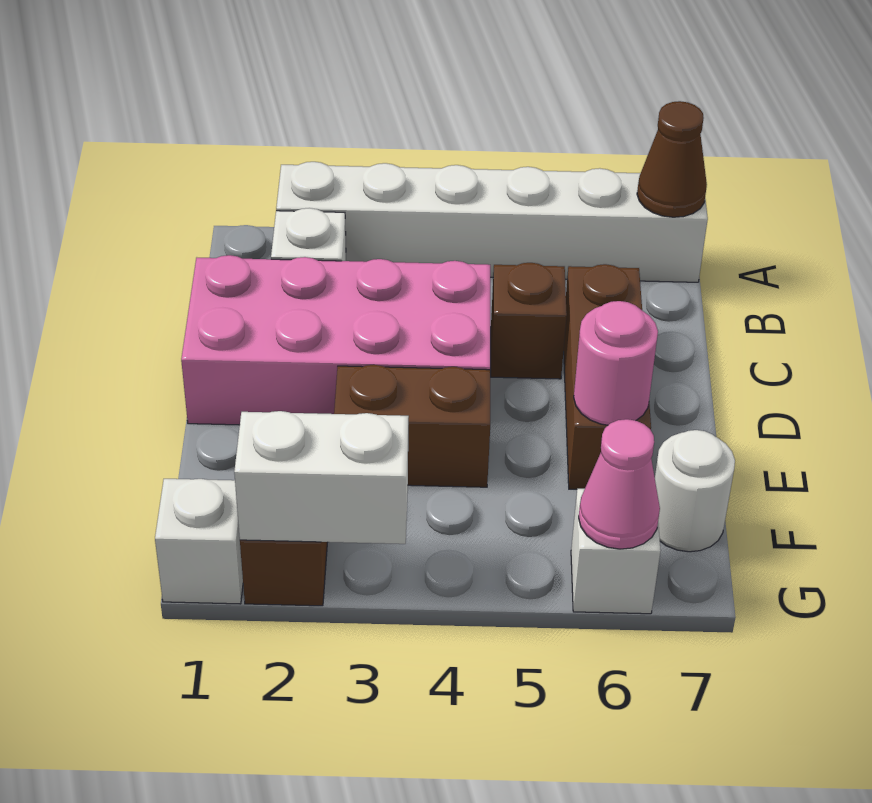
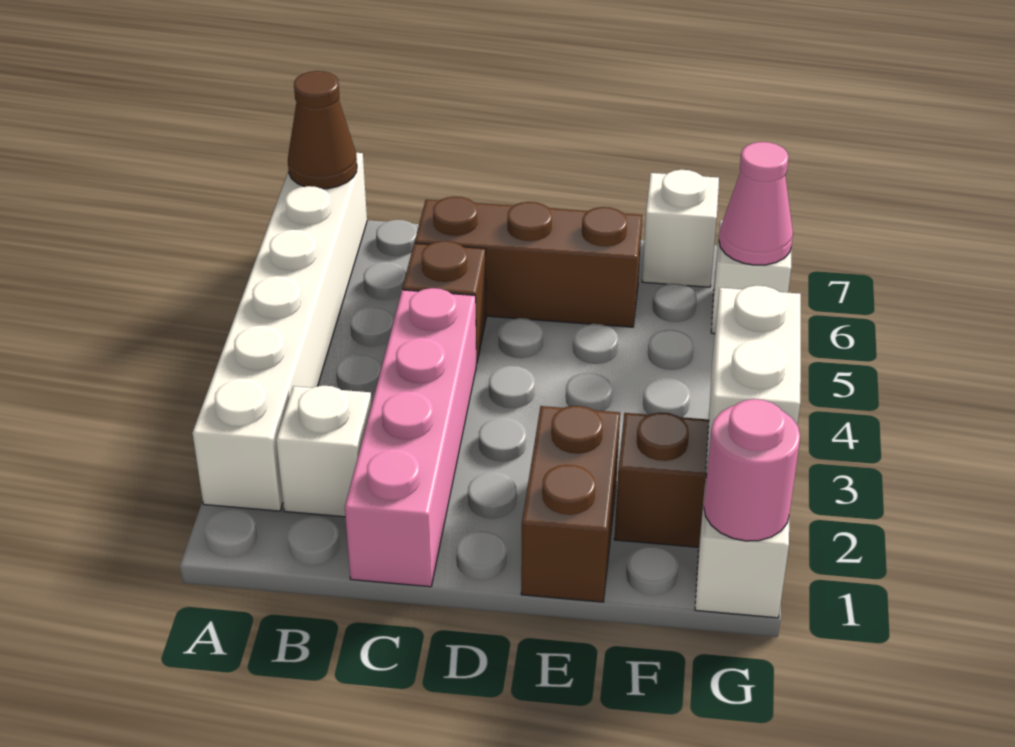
pink brick C1:D4 level 1 -> pink brick C1:C4 level 1
brown brick E3:E4 level 1 -> brown brick E1:E2 level 1
pink round brick E6 level 2 -> pink round brick G1 level 2
white round brick F7 level 1 -> white brick F7 level 1

